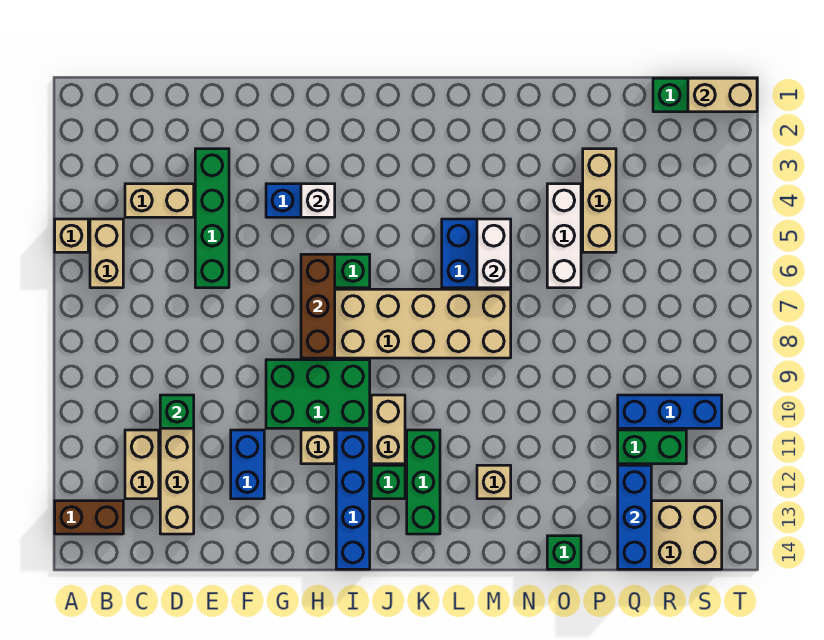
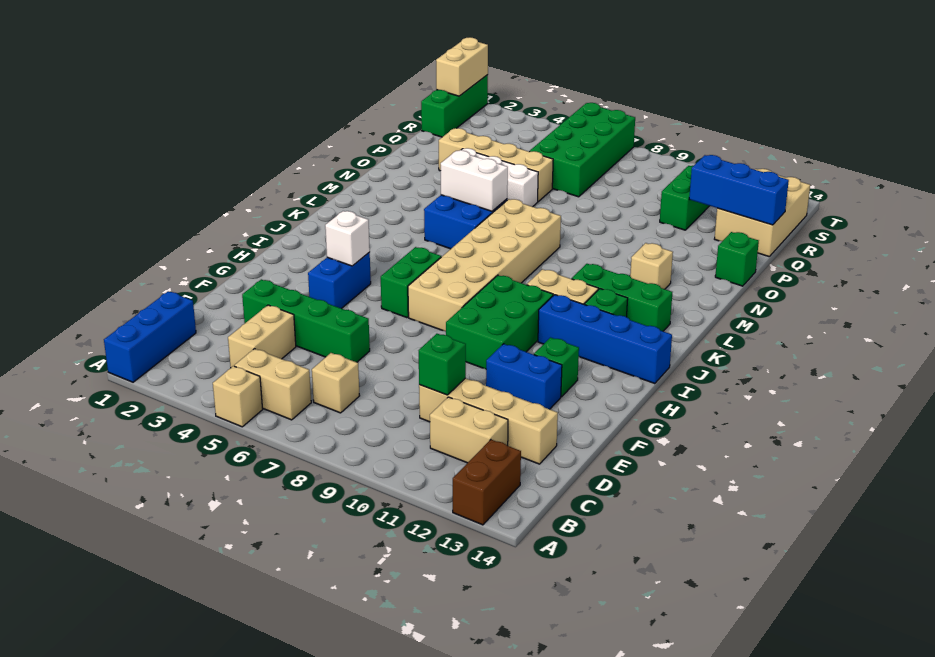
none -> green brick G12 level 1
brown brick H6:H8 level 2 -> none
tan brick H11 level 1 -> tan brick C7 level 1
tan brick P3:P5 level 1 -> tan brick P3:P6 level 1
none -> green brick Q6:T7 level 1
blue brick Q10:S10 level 1 -> blue brick A1:C1 level 1

